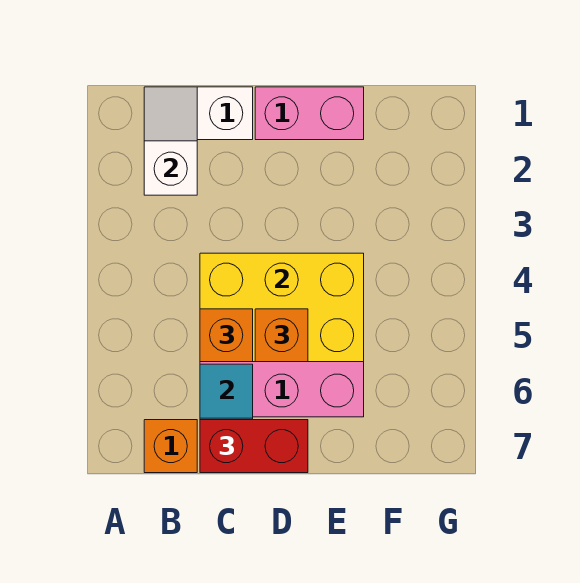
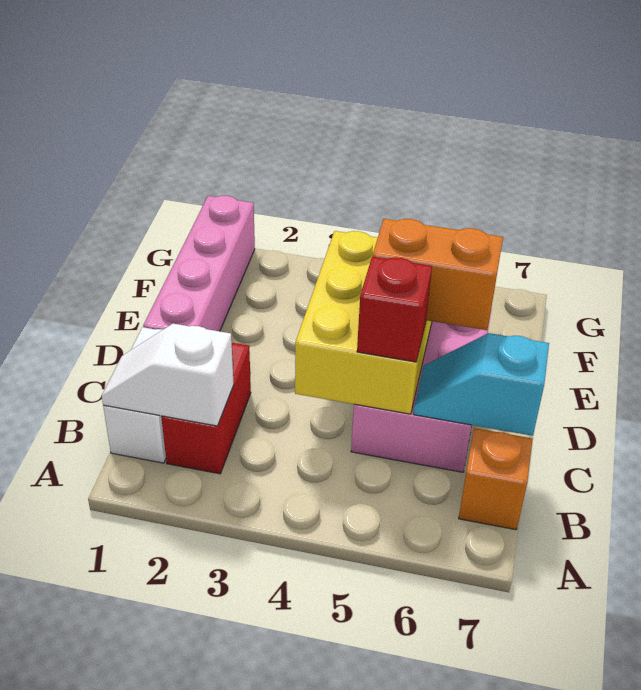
orange brick C5 level 3 -> red brick C5 level 3
red brick C7:D7 level 3 -> red brick B2:C2 level 1
pink brick D1:E1 level 1 -> pink brick D1:G1 level 1
orange brick D5 level 3 -> orange brick D5:D6 level 3

